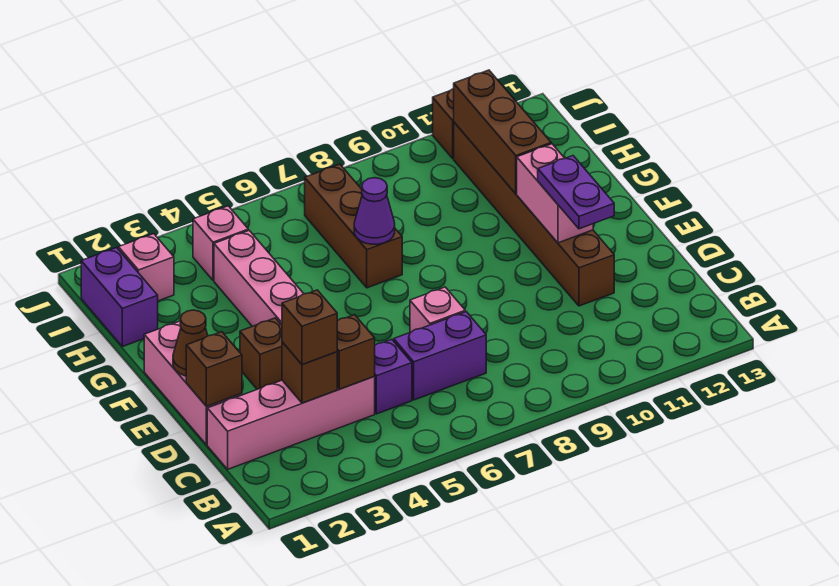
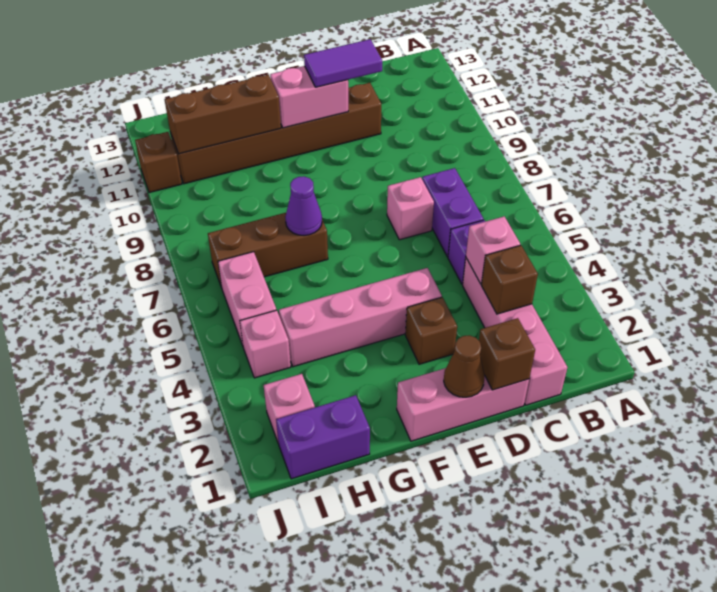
brown brick C3 level 3 -> none
brown brick C4 level 2 -> pink brick C4 level 2
purple plate D11:E11 level 3 -> purple tile D11:E11 level 3
none -> pink brick I5:I6 level 1

